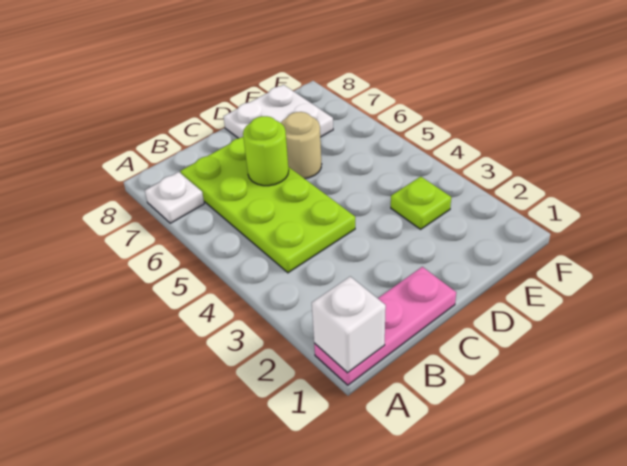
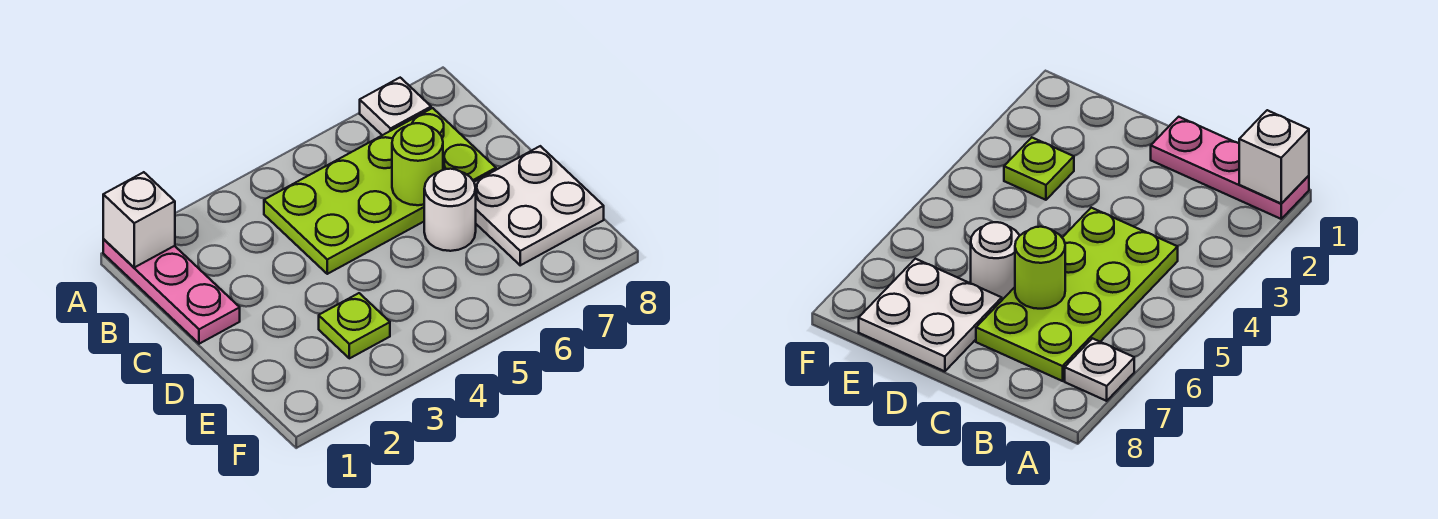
tan round brick D6 level 1 -> white round brick D6 level 1

